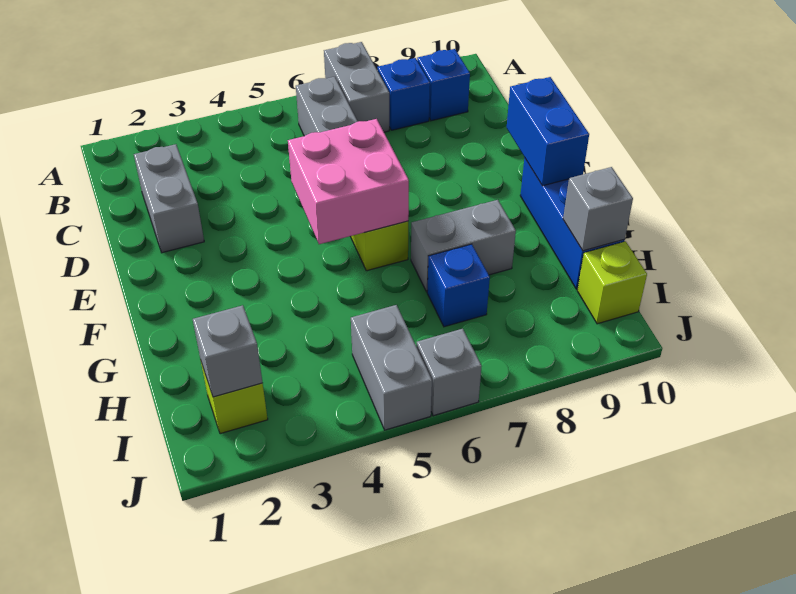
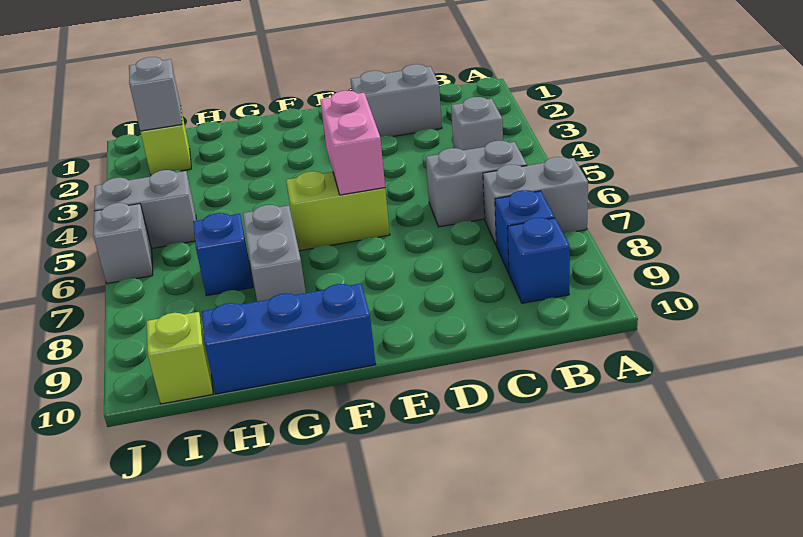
pink brick E5:F6 level 2 -> pink brick E5:E6 level 2
blue brick E10:F10 level 2 -> none
grey brick H10 level 2 -> grey brick B4 level 1

